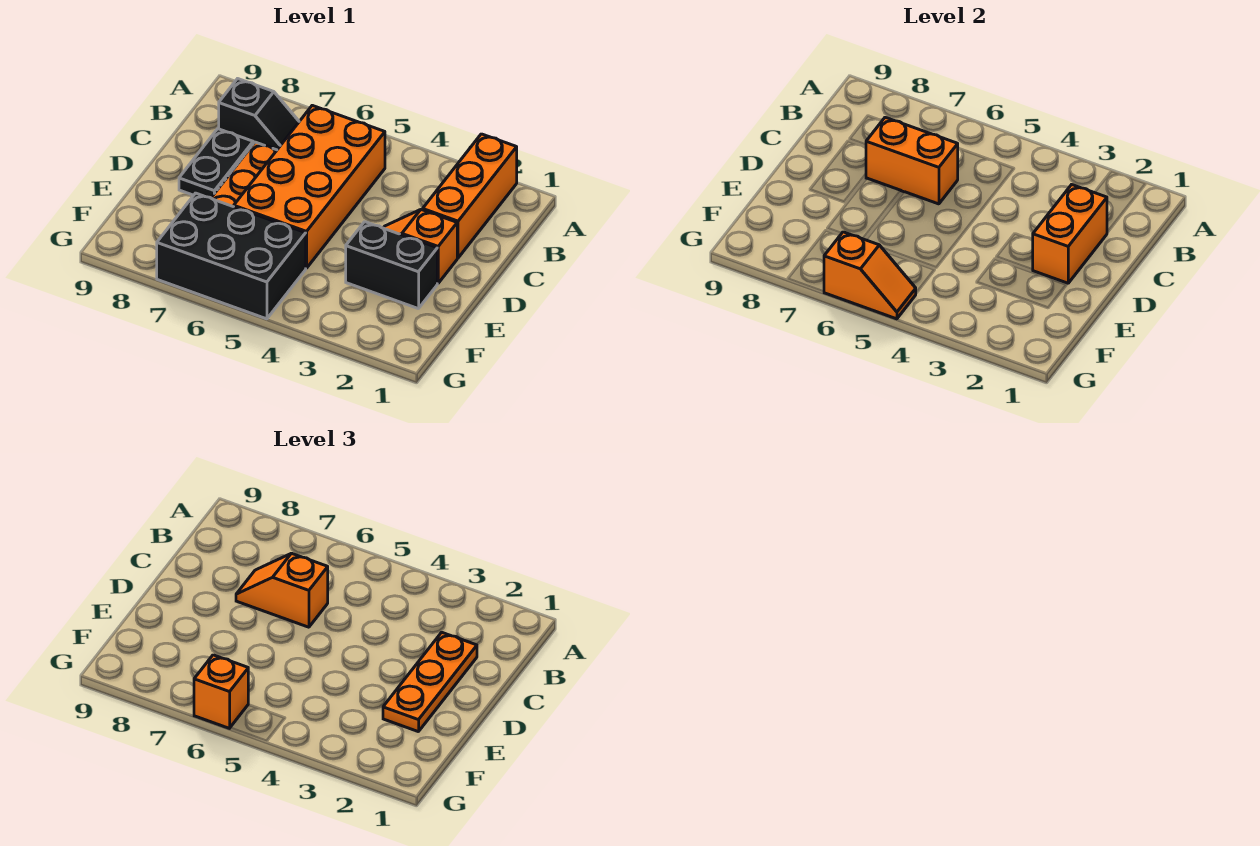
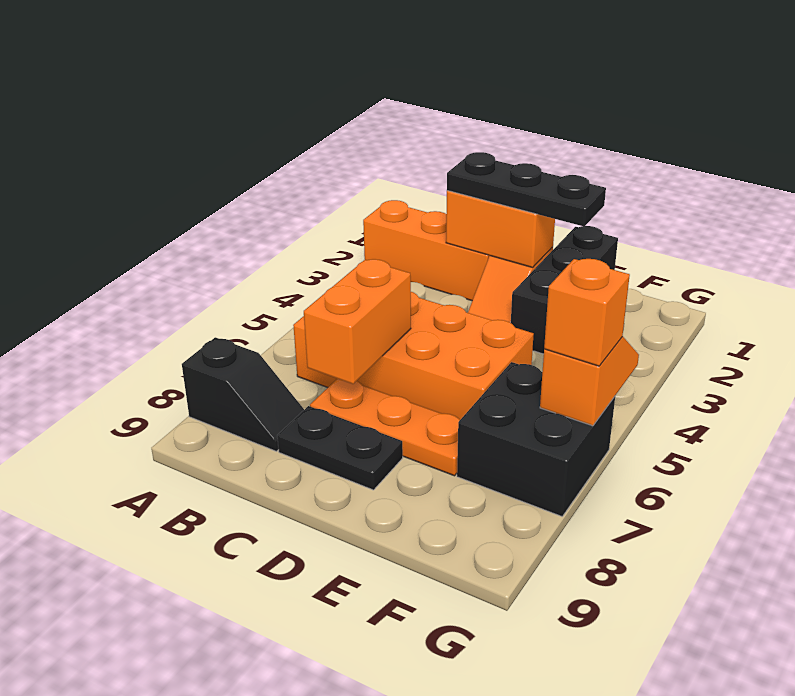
black slope B7:B8 level 1 top 8 -> black slope A8:B8 level 1 top A
orange plate C2:E2 level 3 -> black plate C2:E2 level 3
orange slope C6:C7 level 3 top 6 -> none
black brick E2:E3 level 1 -> black brick E1:E3 level 1
black brick F5:G7 level 1 -> black brick F6:G7 level 1

